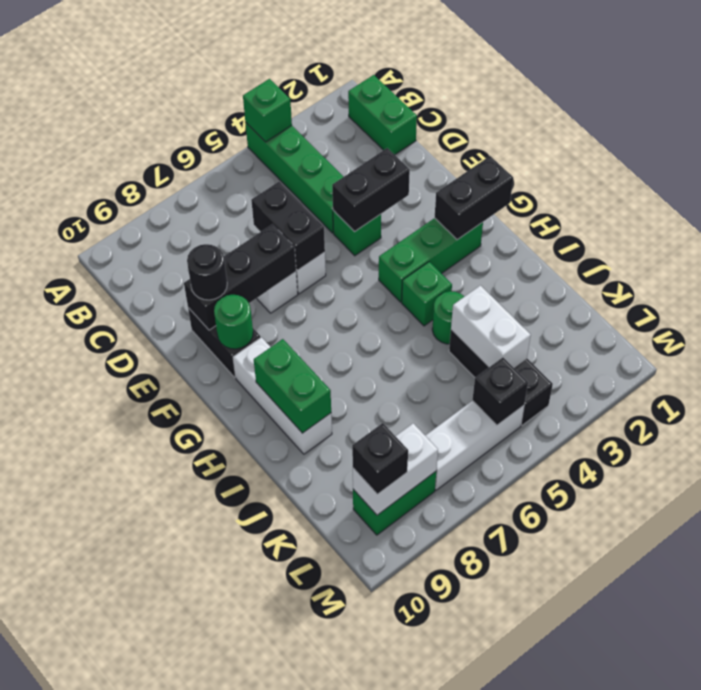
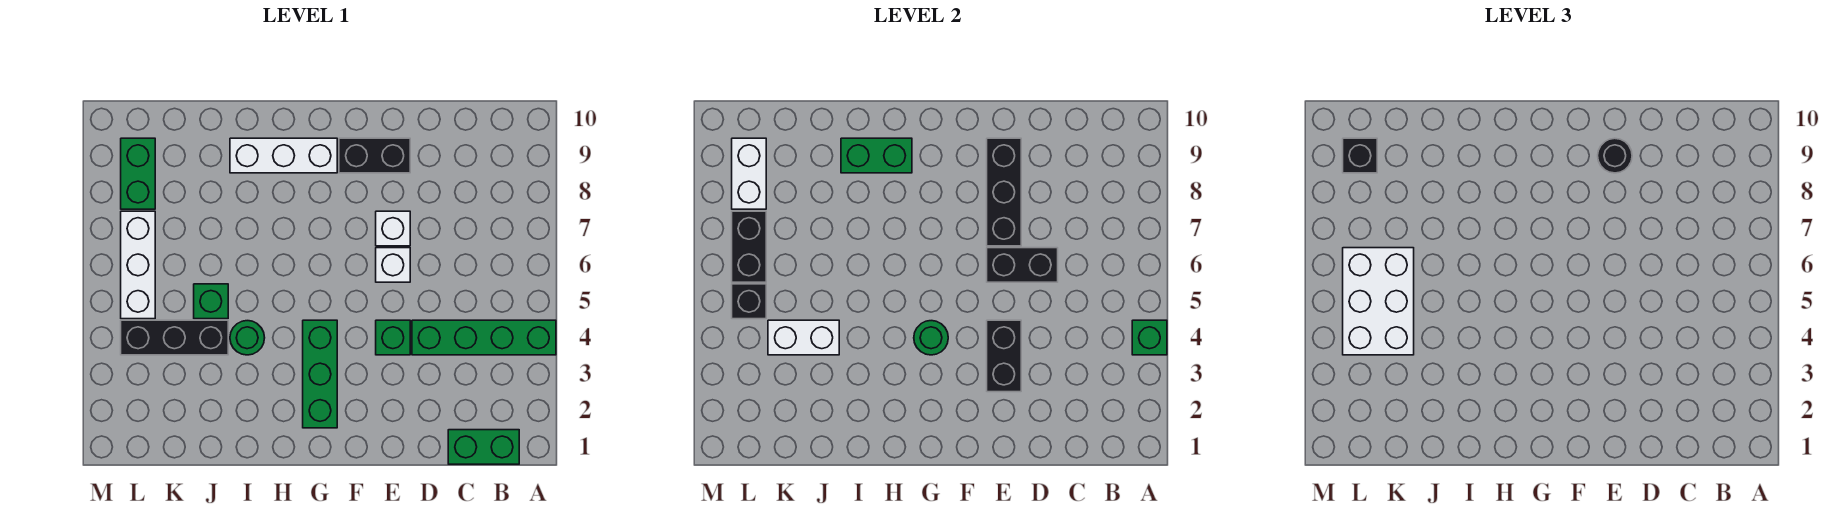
green round brick F9 level 2 -> green round brick G4 level 2
black brick G1:G2 level 2 -> black brick L6:L7 level 2
green brick H4 level 1 -> green brick J5 level 1
none -> white brick K4:L6 level 3

